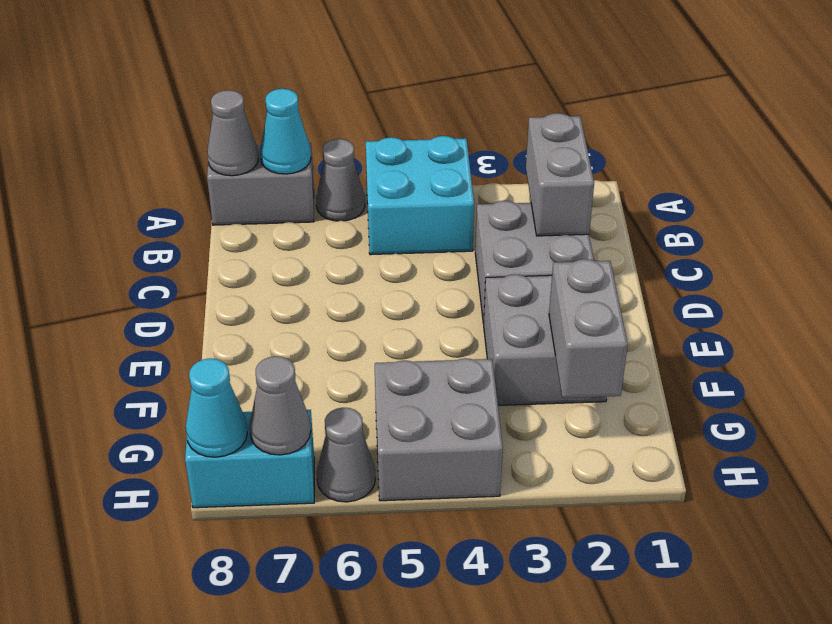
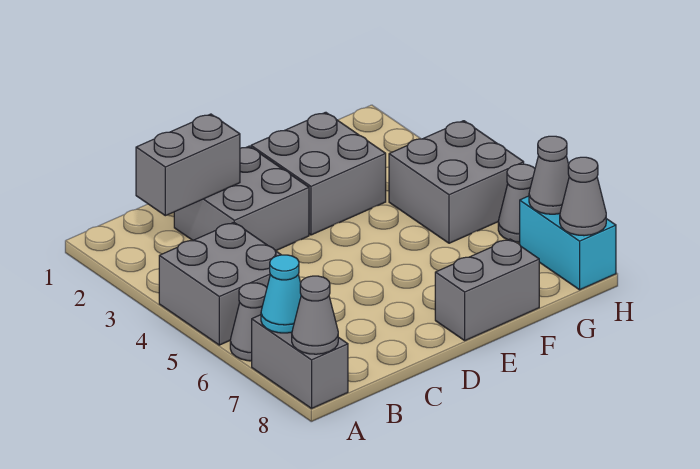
cyan brick A4:B5 level 1 -> grey brick A4:B5 level 1
grey brick F2:G2 level 2 -> grey brick E8:F8 level 1
cyan cone H8 level 2 -> grey cone H8 level 2

